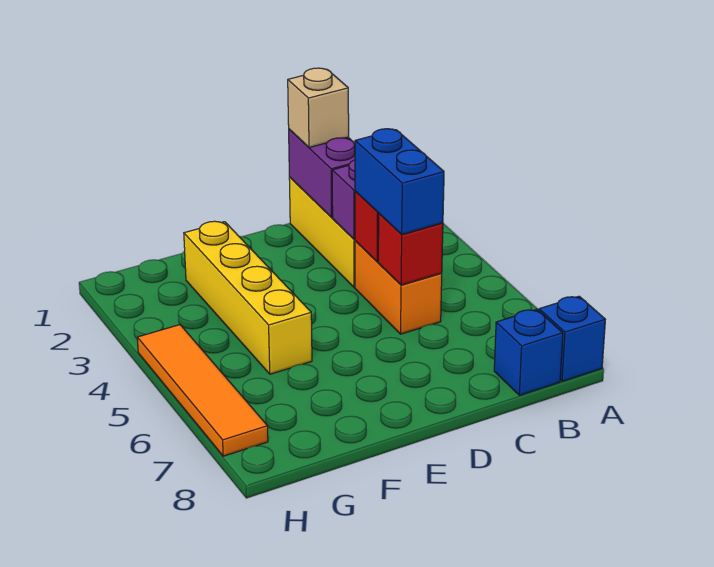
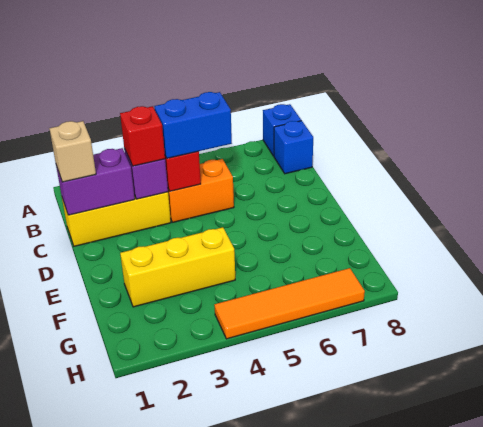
red brick C5 level 2 -> red brick C3 level 3
yellow brick F2:F5 level 1 -> yellow brick F2:F4 level 1

